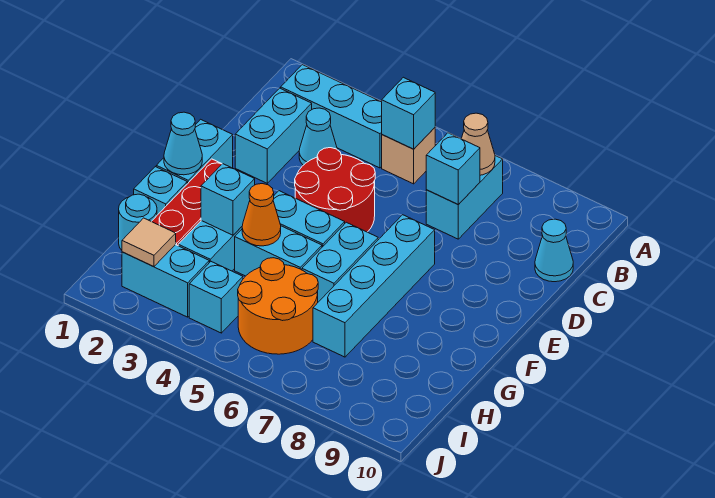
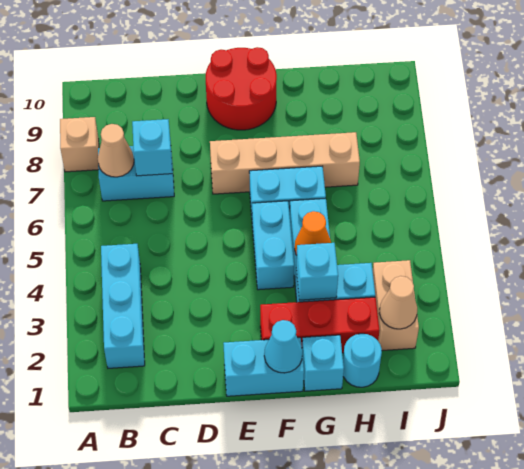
tan brick B5 level 1 -> tan brick A8 level 1
cyan brick B5 level 2 -> none
cyan brick C2:D2 level 1 -> none
cyan cone C3 level 1 -> none
cyan cone C10 level 1 -> none
red round brick D4:E5 level 1 -> red round brick E9:F10 level 1
cyan brick E7:H7 level 1 -> tan brick E7:H7 level 1
orange round brick H5:I6 level 1 -> none
cyan brick I2:I3 level 1 -> tan brick I2:I3 level 1
tan tile I2 level 2 -> tan cone I2 level 2
cyan brick I4 level 1 -> none

